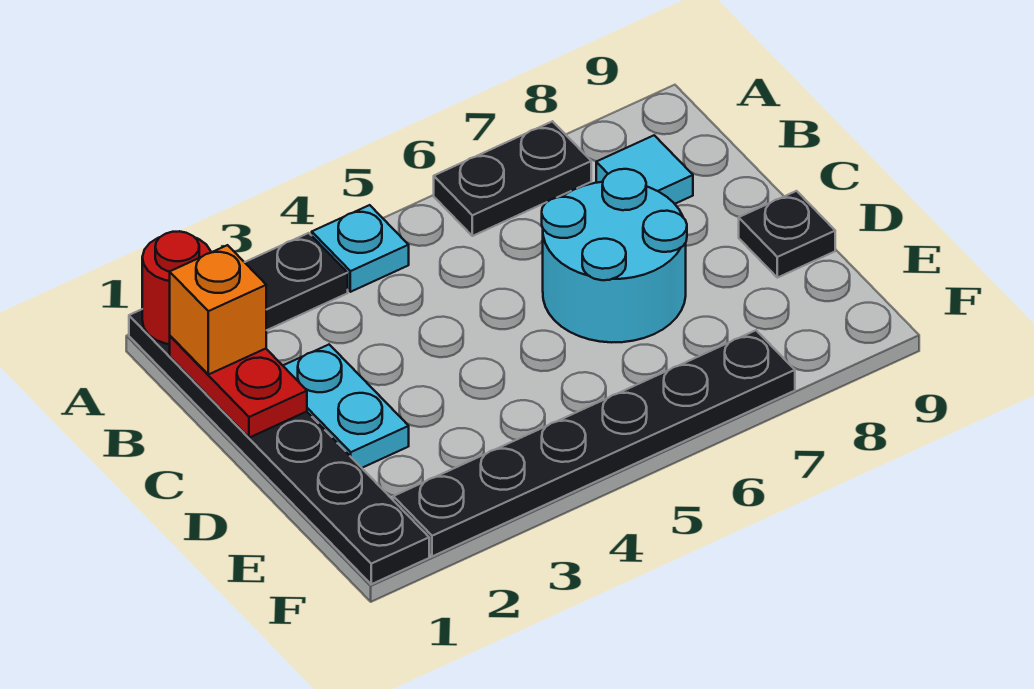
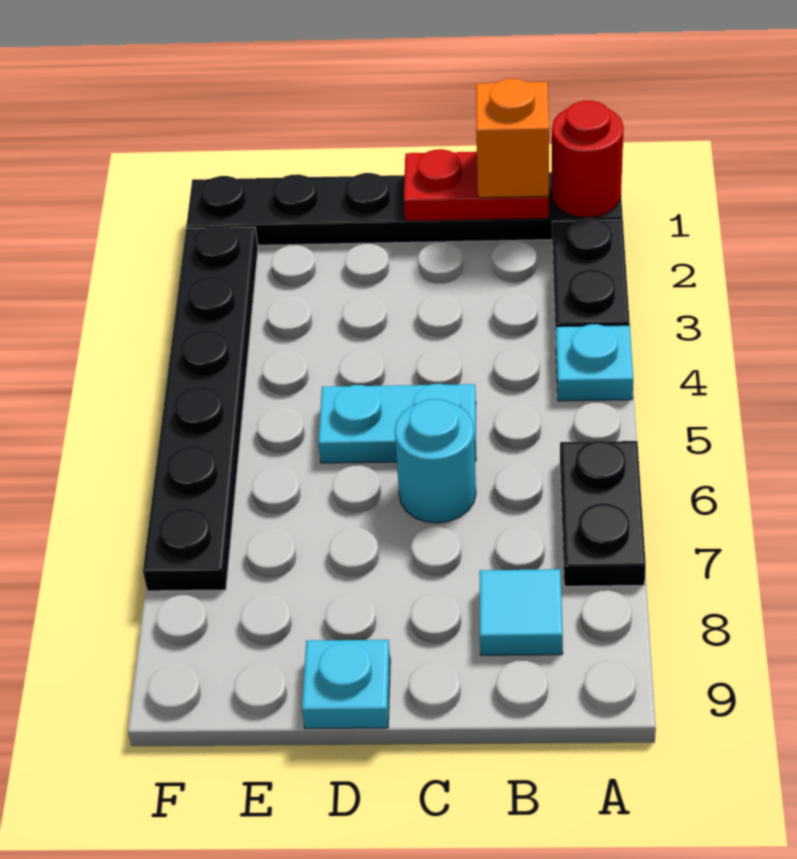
cyan plate C2:D2 level 1 -> cyan plate C5:D5 level 1
cyan round brick C6:D7 level 1 -> cyan round brick C6 level 1
black plate D9 level 1 -> cyan plate D9 level 1

